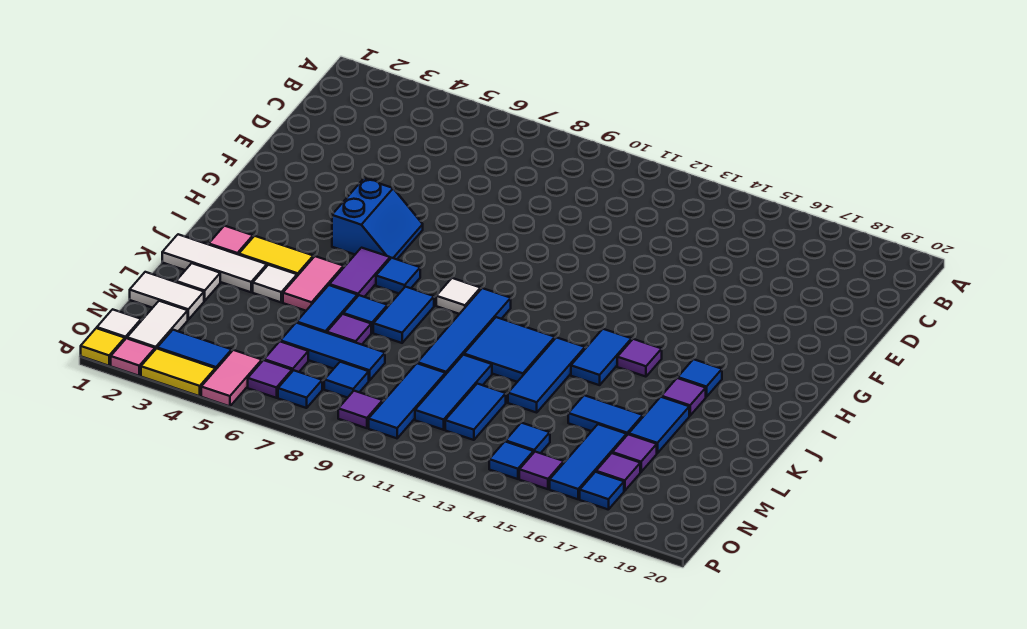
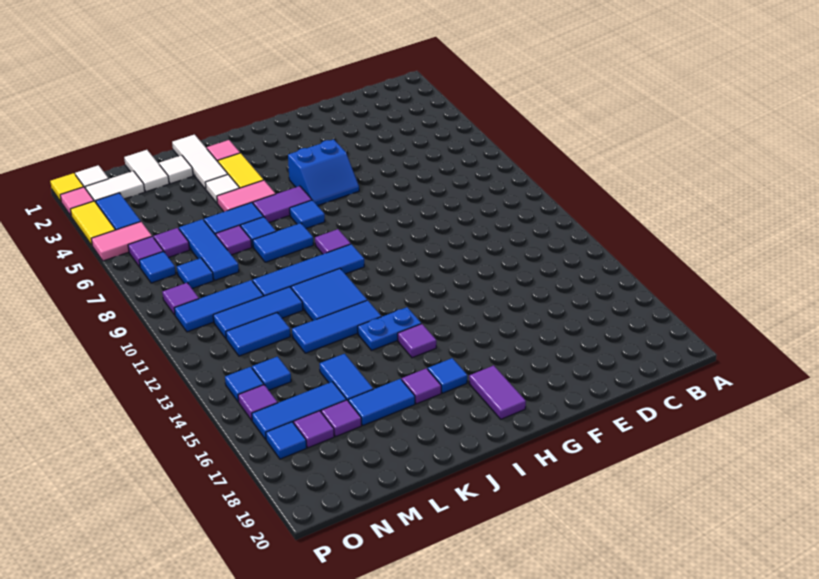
none -> purple tile H18:H19 level 1
white tile I9 level 1 -> purple tile I9 level 1
blue tile I14:J14 level 1 -> blue plate I14:J14 level 1

